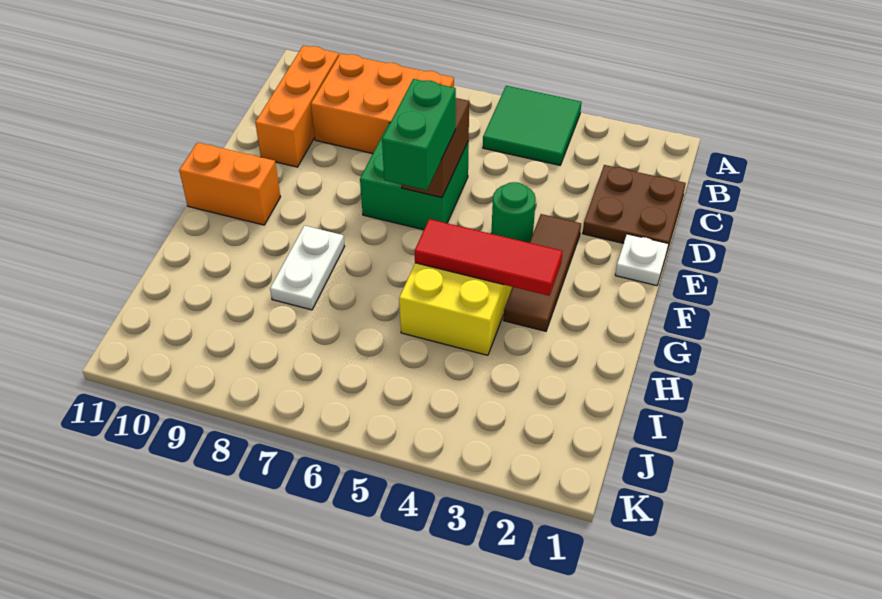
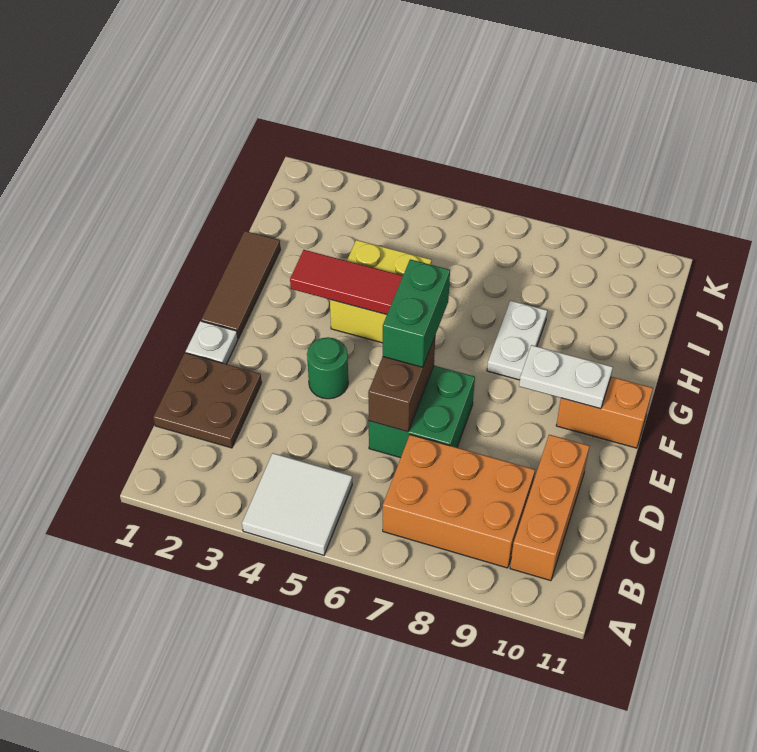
green tile A4:B5 level 1 -> white tile A4:B5 level 1
brown tile E3:G3 level 1 -> brown tile F1:H1 level 1
none -> white plate F9:F10 level 2

